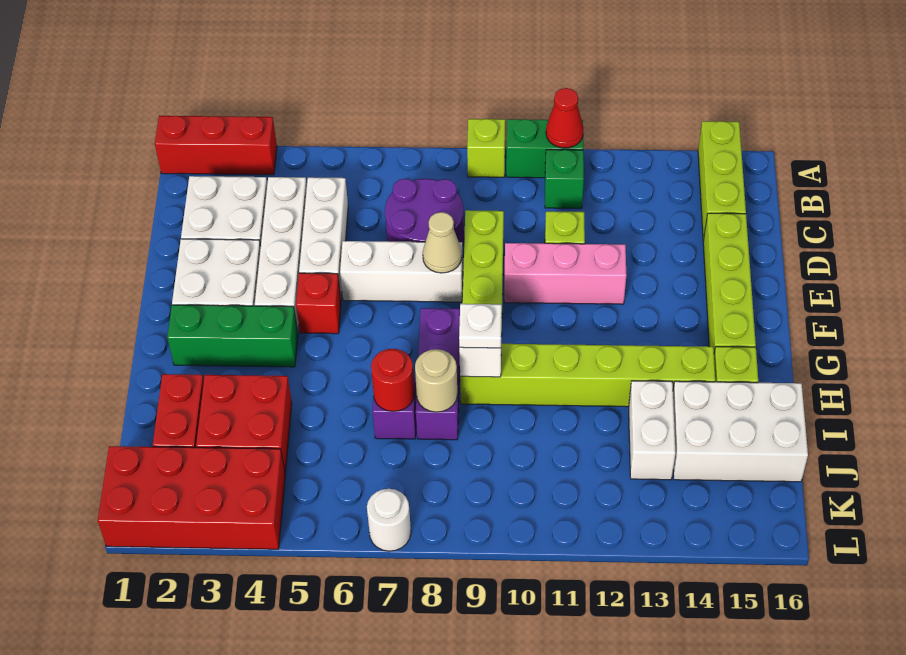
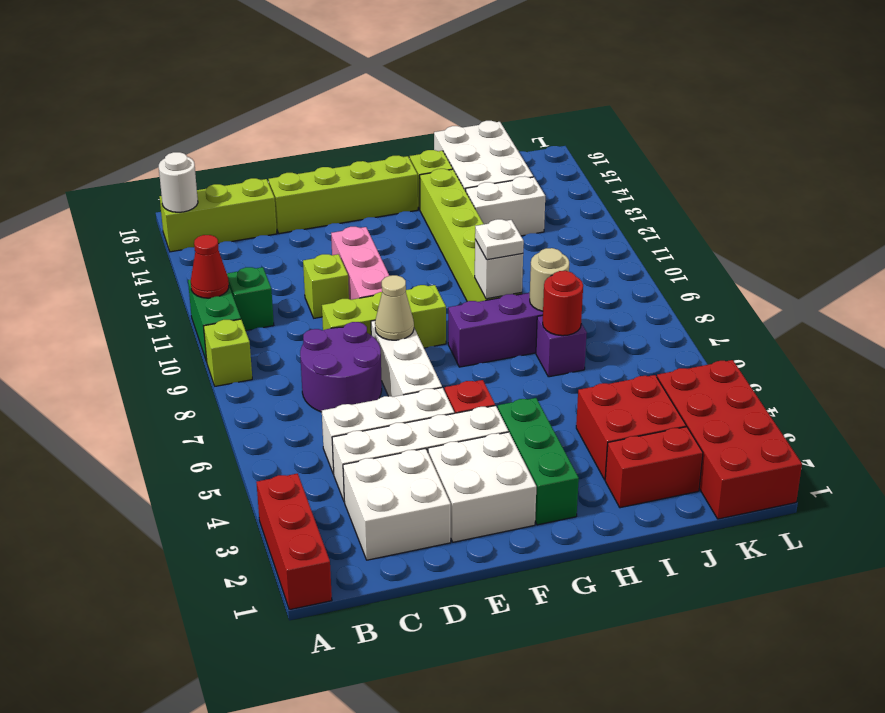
white round brick L7 level 1 -> white round brick A15 level 2

